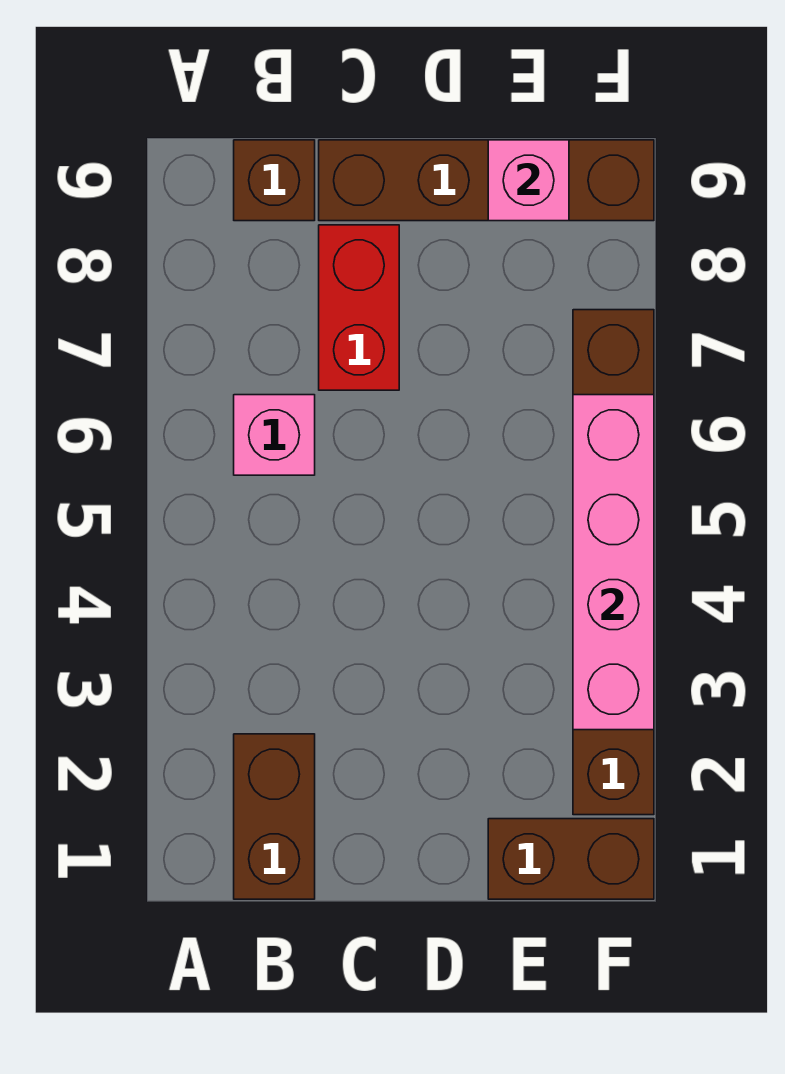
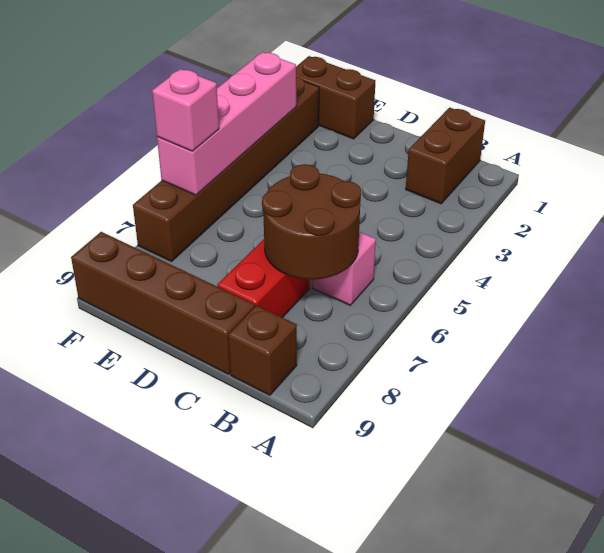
none -> brown round brick B6:C7 level 2
pink brick E9 level 2 -> pink brick F6 level 3

